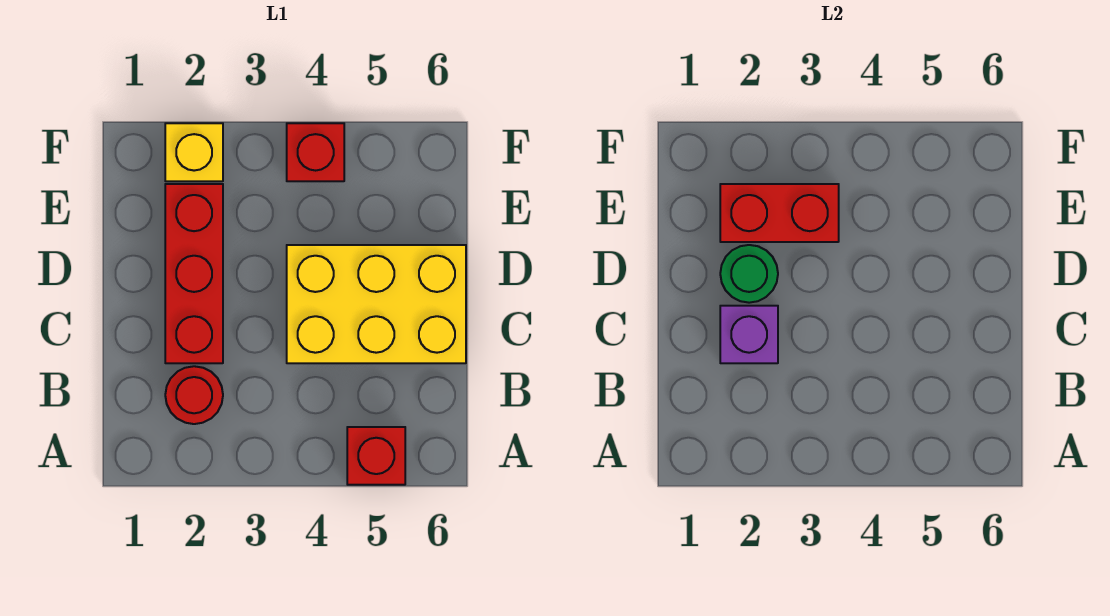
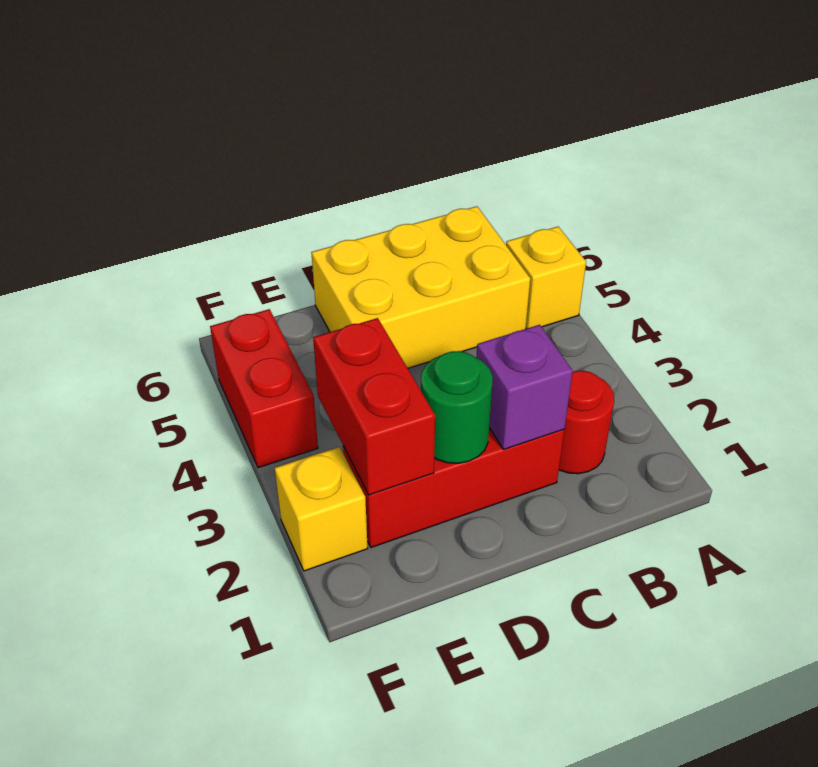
red brick A5 level 1 -> yellow brick A5 level 1
yellow brick C4:D6 level 1 -> yellow brick B5:D6 level 1
red brick F4 level 1 -> red brick F4:F5 level 1

